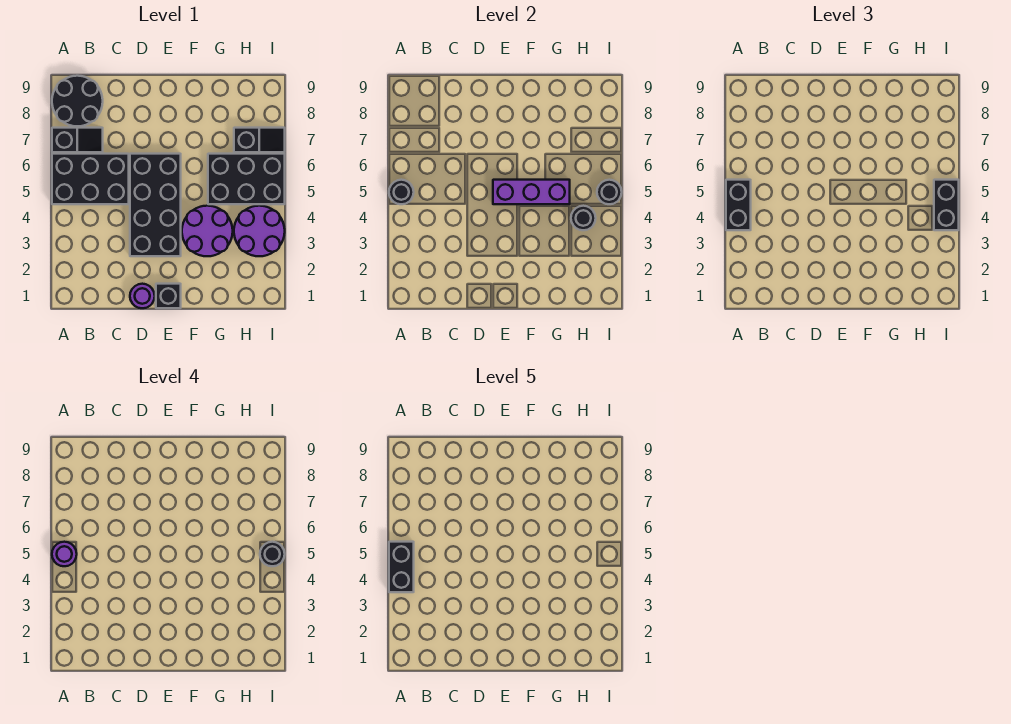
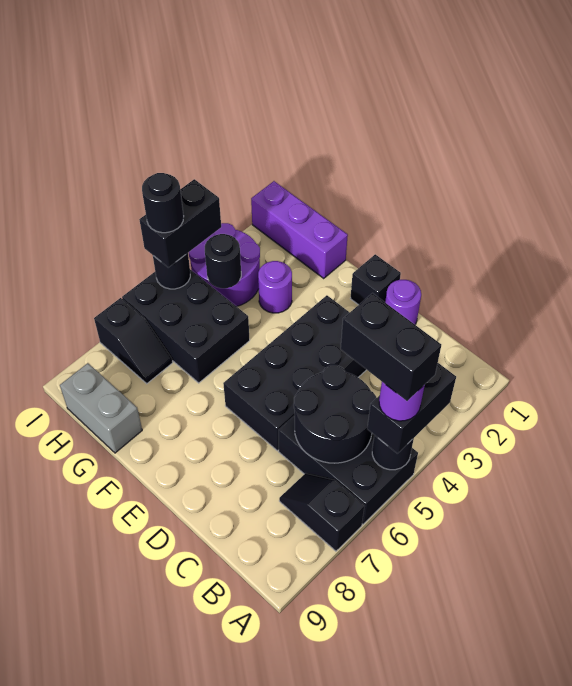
black brick A4:A5 level 5 -> black brick A5:B5 level 5
black round brick A8:B9 level 1 -> black round brick B5:C6 level 2
purple brick E5:G5 level 2 -> purple brick G1:I1 level 1
purple round brick F3:G4 level 1 -> purple round brick G3 level 1
none -> grey brick G9:H9 level 1
black slope H7:I7 level 1 top H -> black slope H7:I7 level 1 top I

